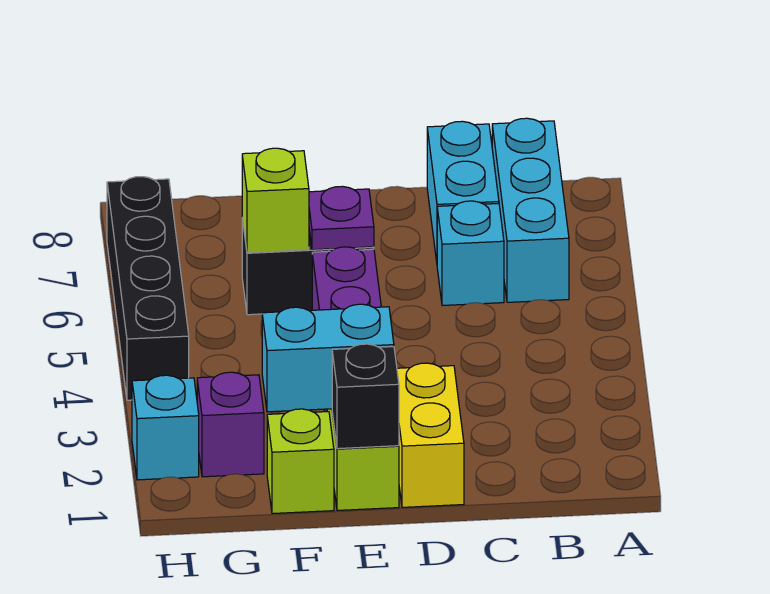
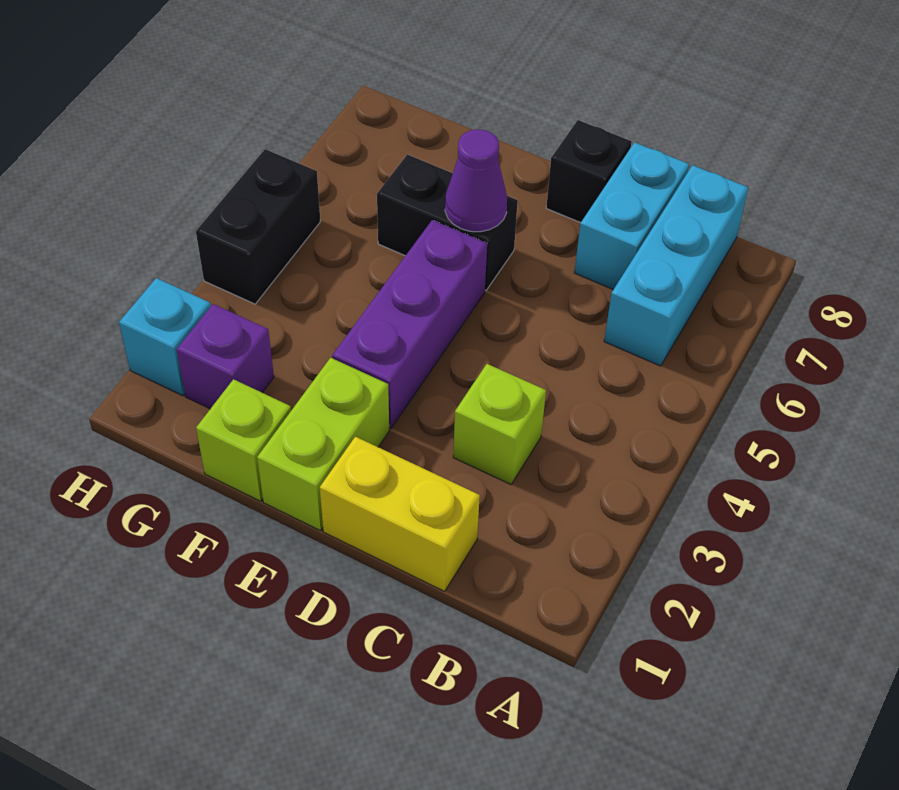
cyan brick C6 level 1 -> none
yellow brick D1:D2 level 1 -> yellow brick C1:D1 level 1
black brick E1 level 2 -> black brick D8 level 1
cyan brick E2:F2 level 2 -> none
purple plate E6 level 2 -> purple cone E6 level 2
lime brick F6 level 2 -> lime brick C3 level 1
black brick H4:H7 level 1 -> black brick H4:H5 level 1

